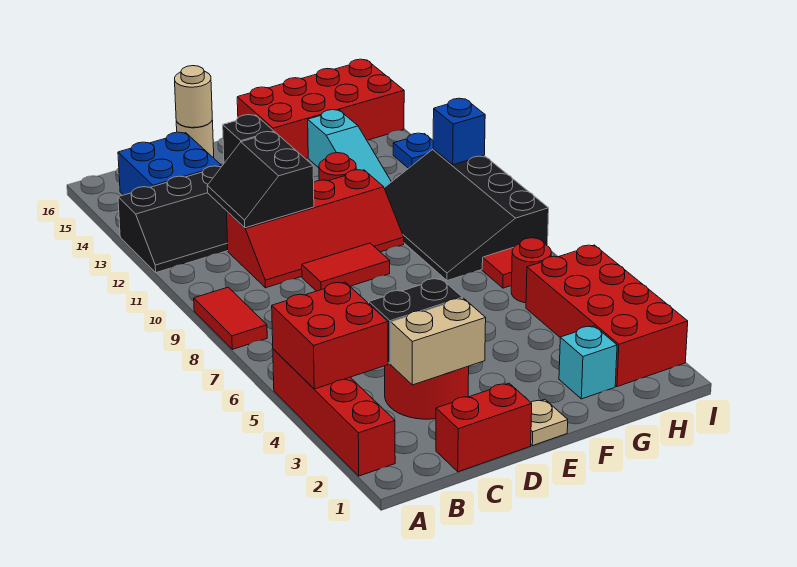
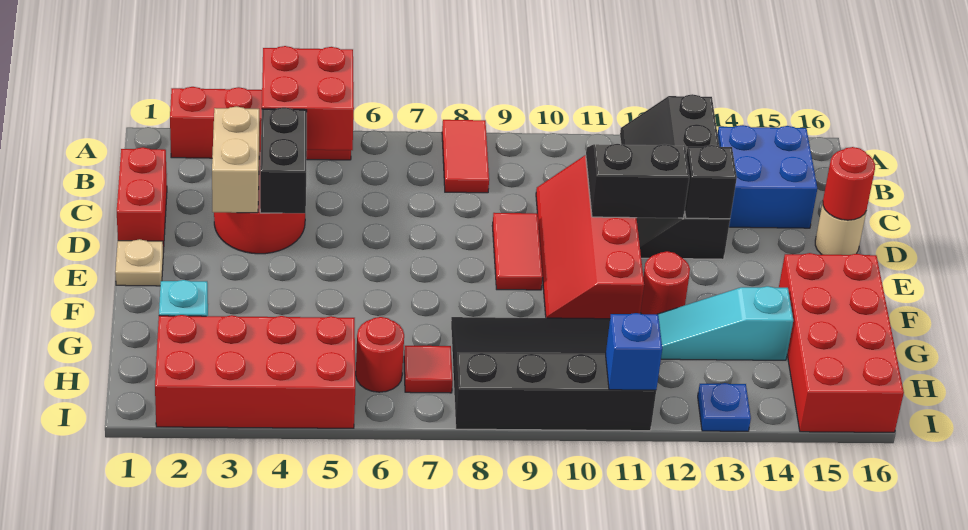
red tile A8:A9 level 1 -> red tile A8:B8 level 1
tan round brick D16 level 2 -> red round brick D16 level 2

